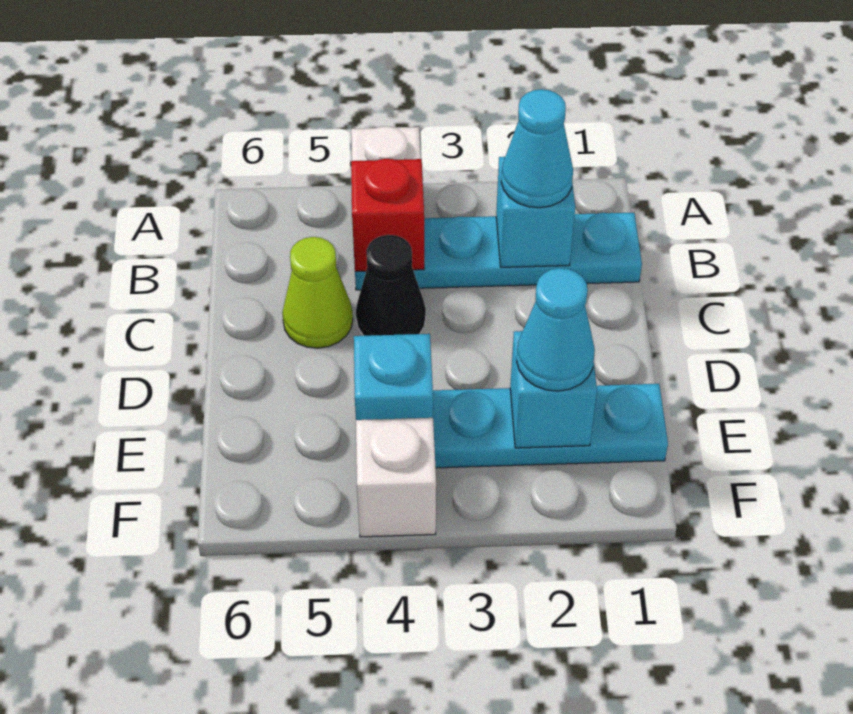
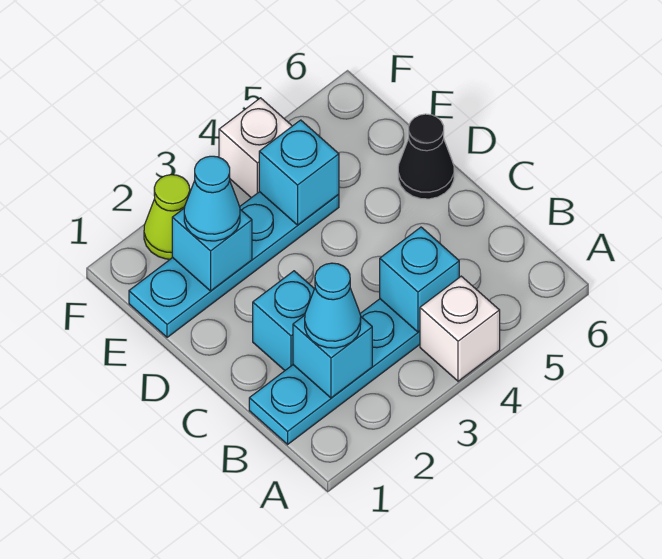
red brick B4 level 2 -> cyan brick B4 level 2
none -> cyan brick C2 level 1
black cone C4 level 1 -> black cone D6 level 1
lime cone C5 level 1 -> lime cone F2 level 1

